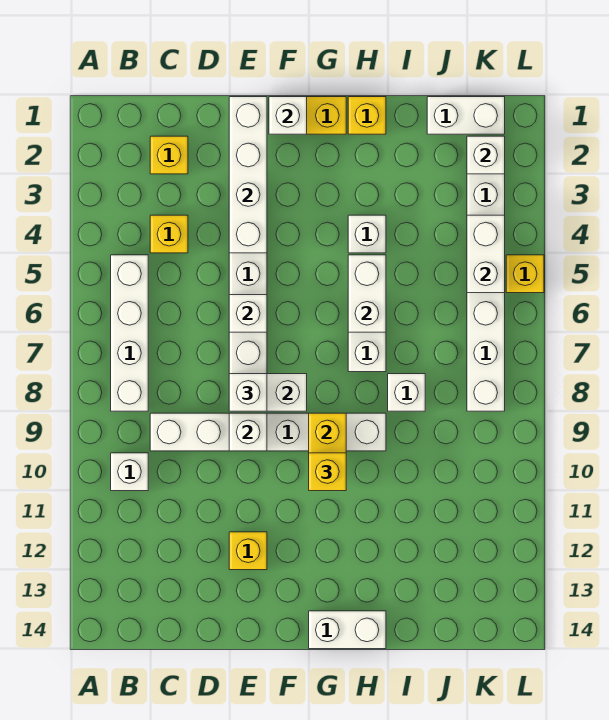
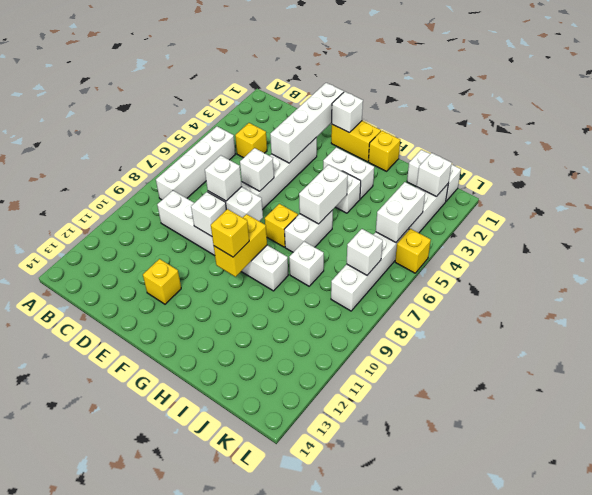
white brick B10 level 1 -> white brick K7 level 2
yellow brick C2 level 1 -> yellow brick G7 level 1
white brick G14:H14 level 1 -> white brick G3:H3 level 1

